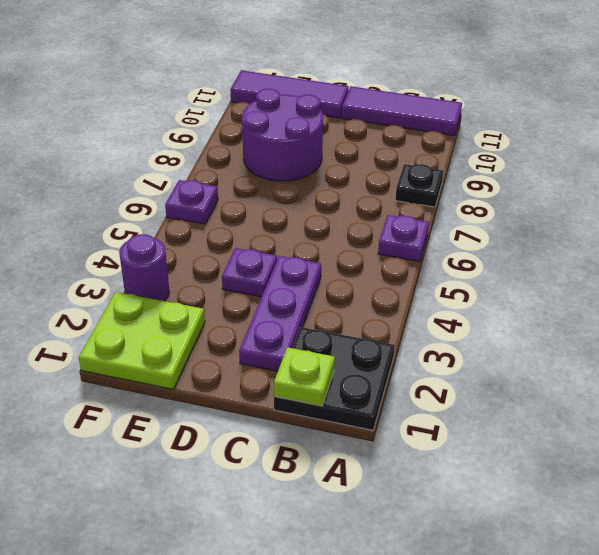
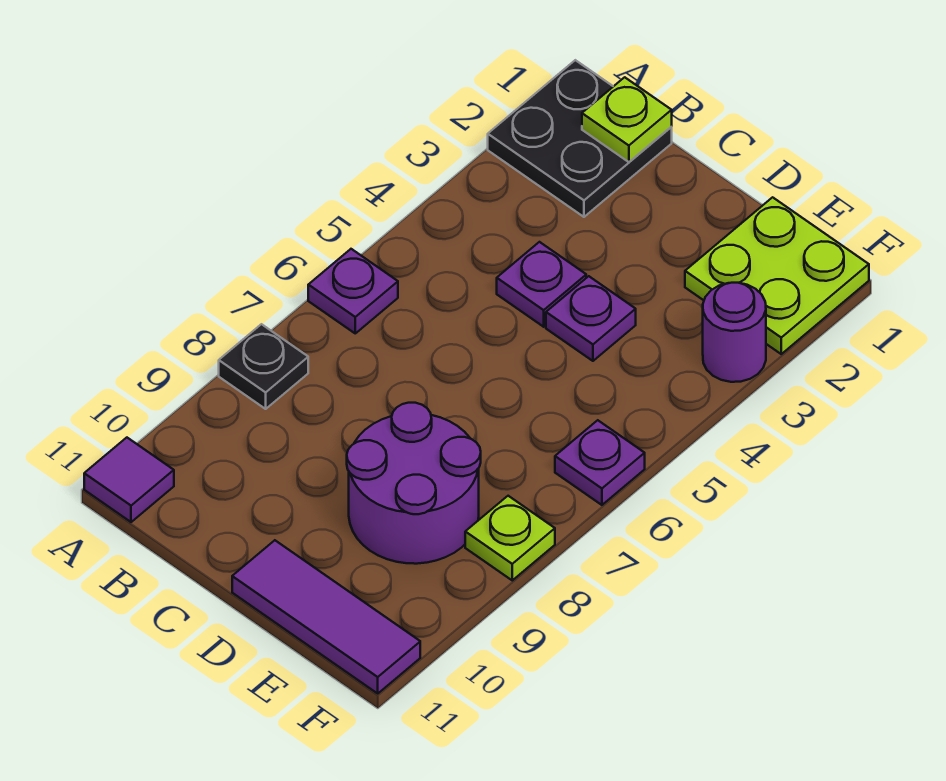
purple tile A11:C11 level 1 -> purple tile A11 level 1
purple plate C2:C4 level 1 -> purple plate C4 level 1
none -> lime plate F8 level 1

